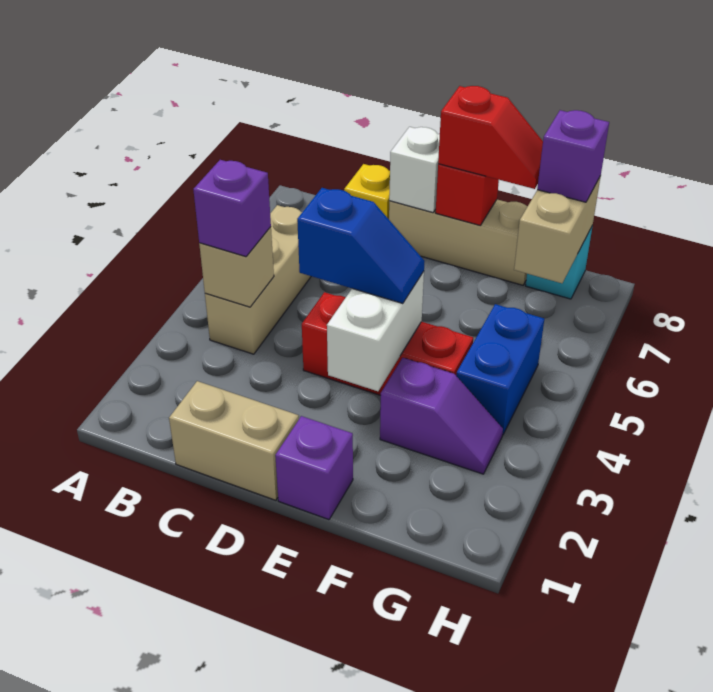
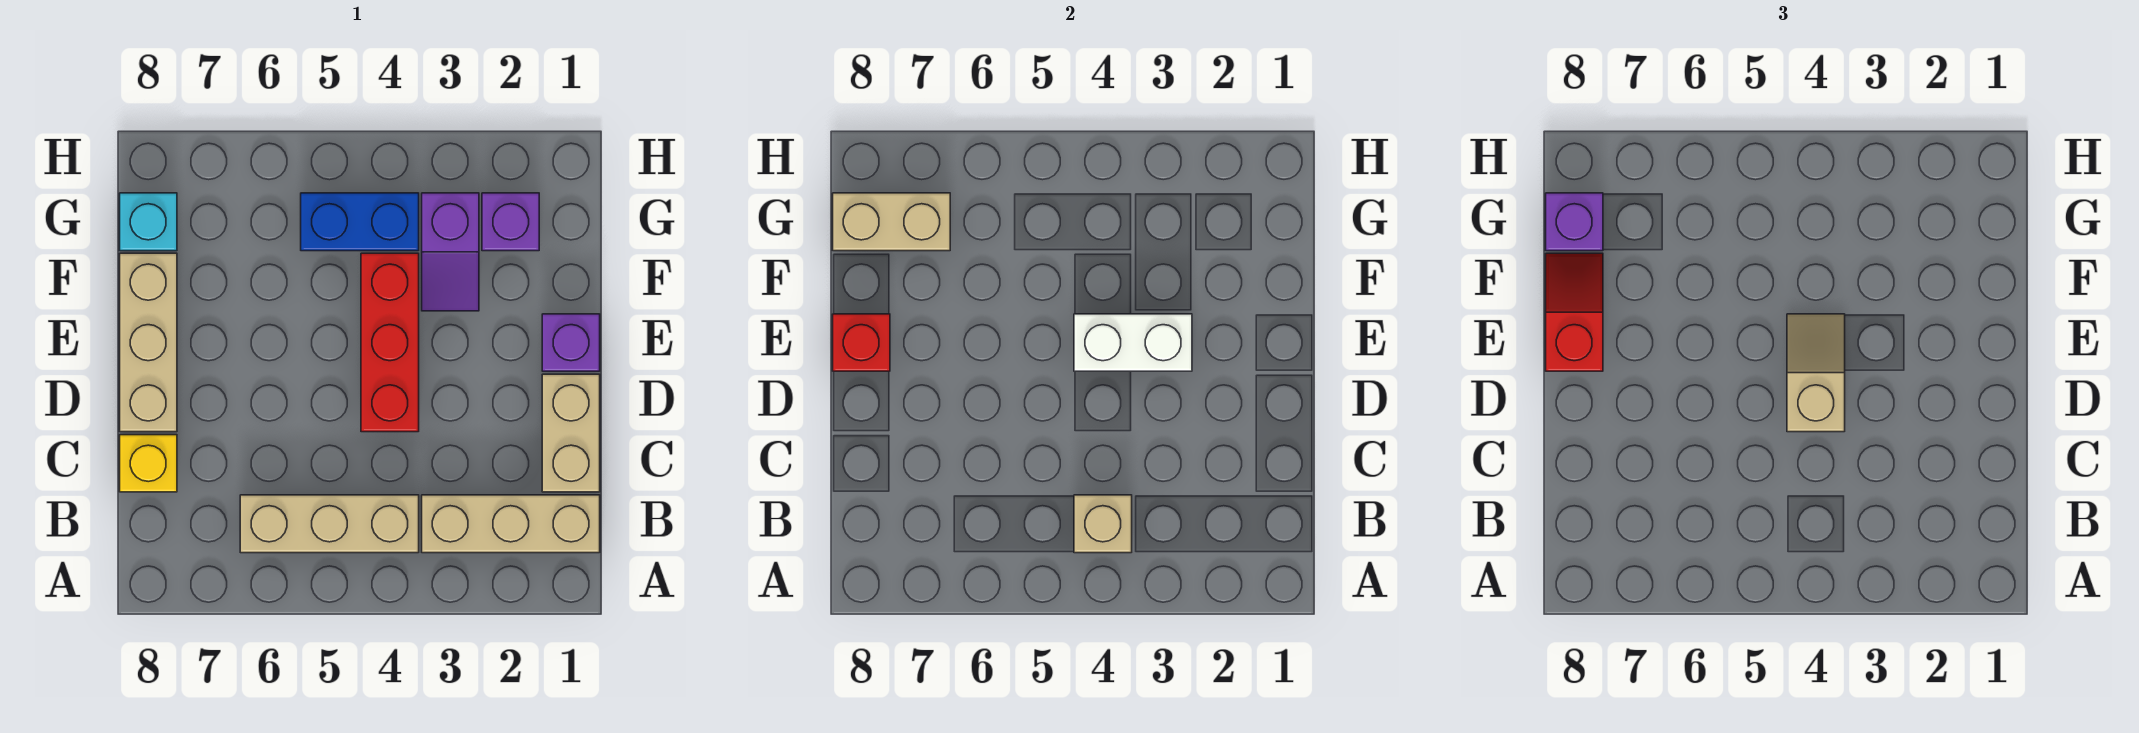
none -> tan brick B1:B3 level 1
purple brick B4 level 3 -> purple brick G2 level 1
blue slope D4:E4 level 3 top D -> tan slope D4:E4 level 3 top D
white brick D8 level 2 -> none
purple slope F3:G3 level 1 top F -> purple slope F3:G3 level 1 top G

